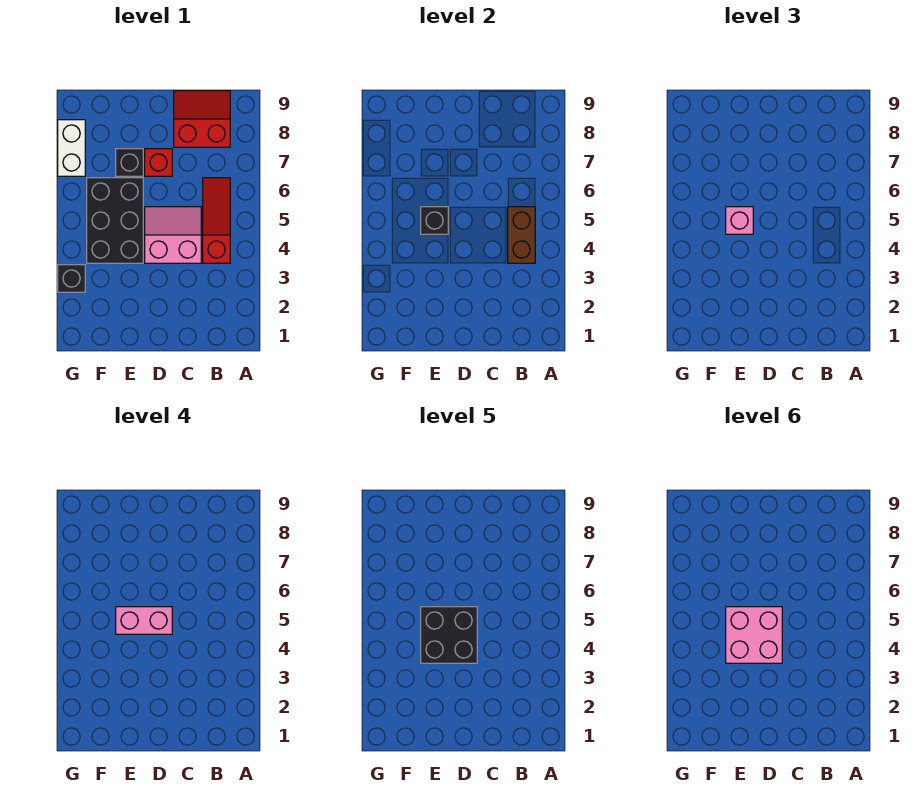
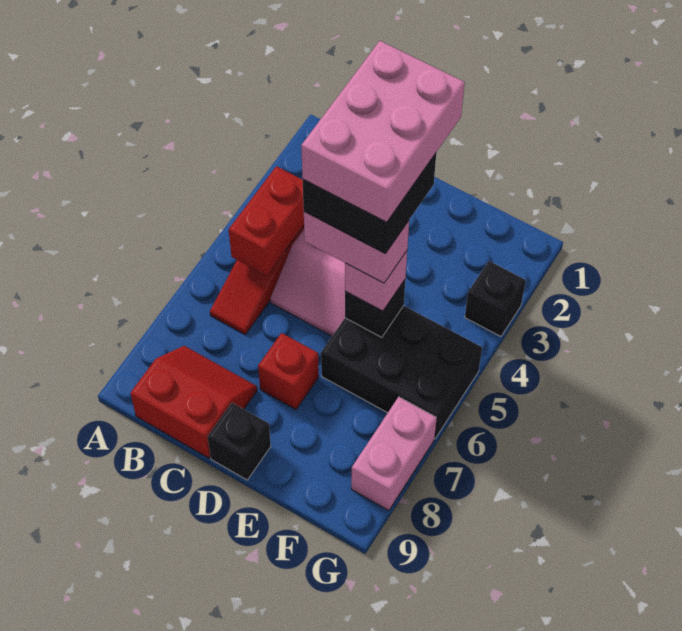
brown brick B4:B5 level 2 -> red brick B4:B5 level 2
red slope B8:C9 level 1 top 8 -> red slope B8:C9 level 1 top 9
pink brick D4:E5 level 6 -> pink brick D3:E5 level 6
black brick E4:F6 level 1 -> black brick E5:G6 level 1
black brick E7 level 1 -> black brick D9 level 1
white brick G7:G8 level 1 -> pink brick G7:G8 level 1

